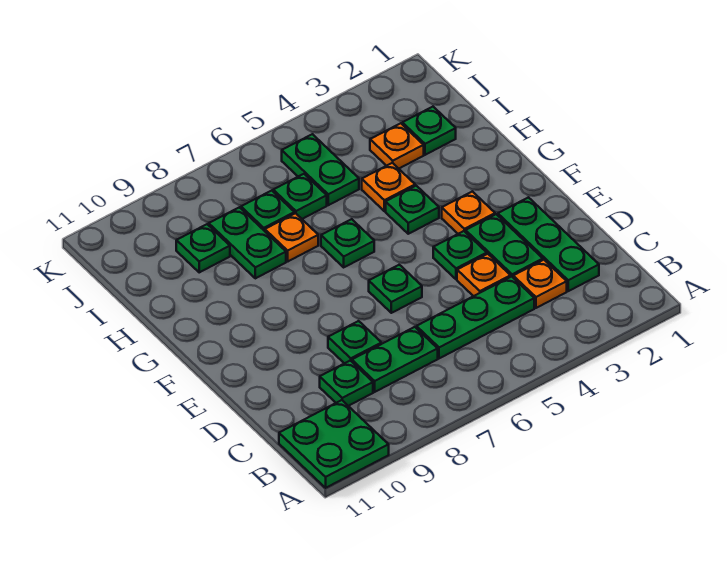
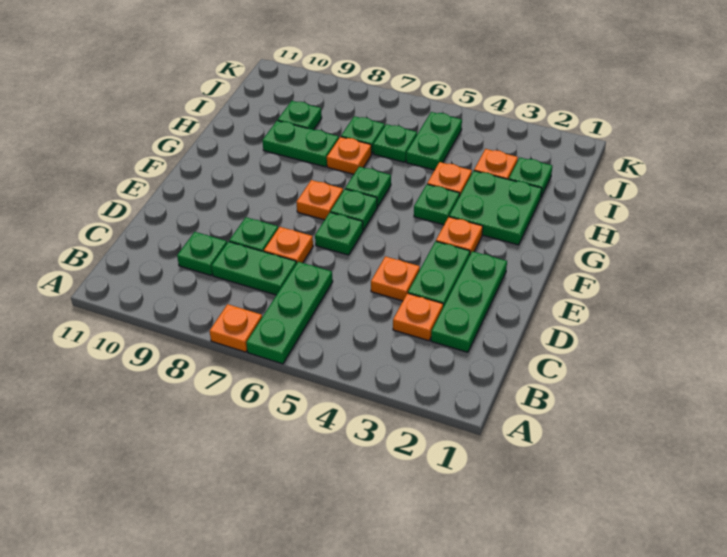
none -> orange plate A7 level 1
green plate A10:B11 level 1 -> green plate G2:H3 level 1
green plate C4:C6 level 1 -> green plate A6:C6 level 1
none -> orange plate D7 level 1
green plate E4 level 1 -> green plate F6 level 1
none -> orange plate F7 level 1
green plate H8:I8 level 1 -> green plate H8:H9 level 1

